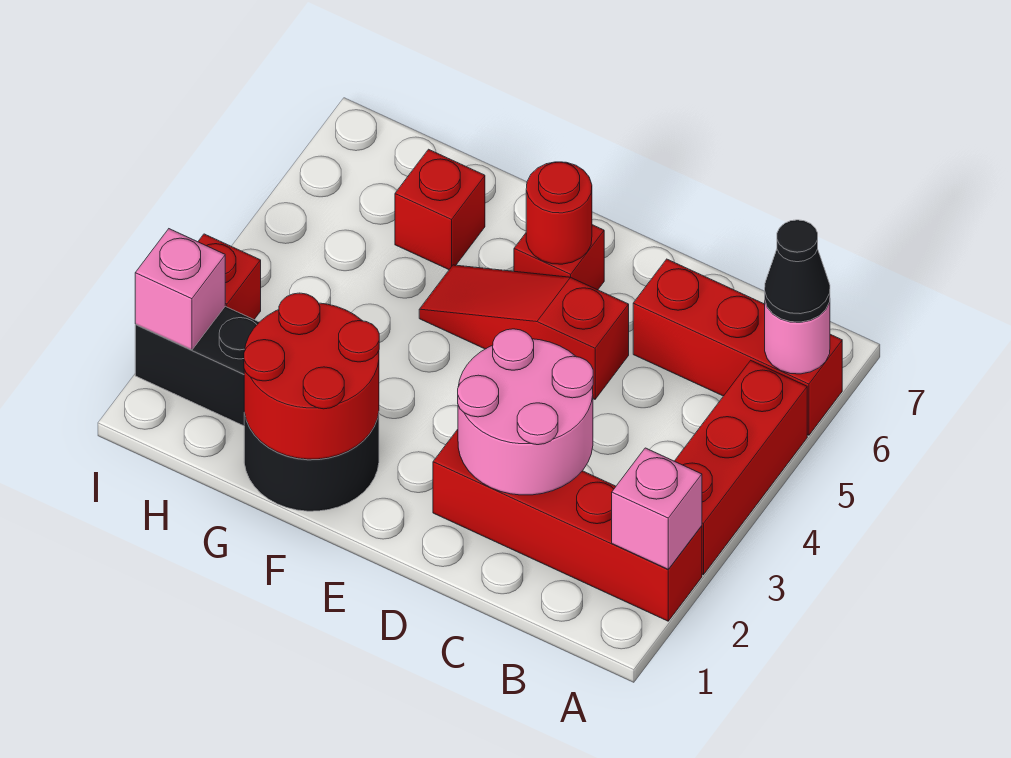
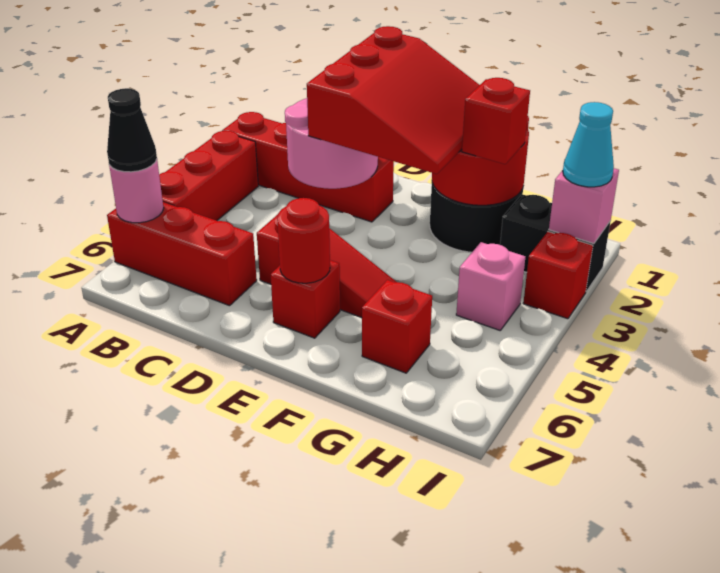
pink brick A2 level 2 -> pink brick H4 level 1
none -> red slope D1:F3 level 3 top D
none -> red brick G2 level 3
none -> cyan cone I2 level 3

